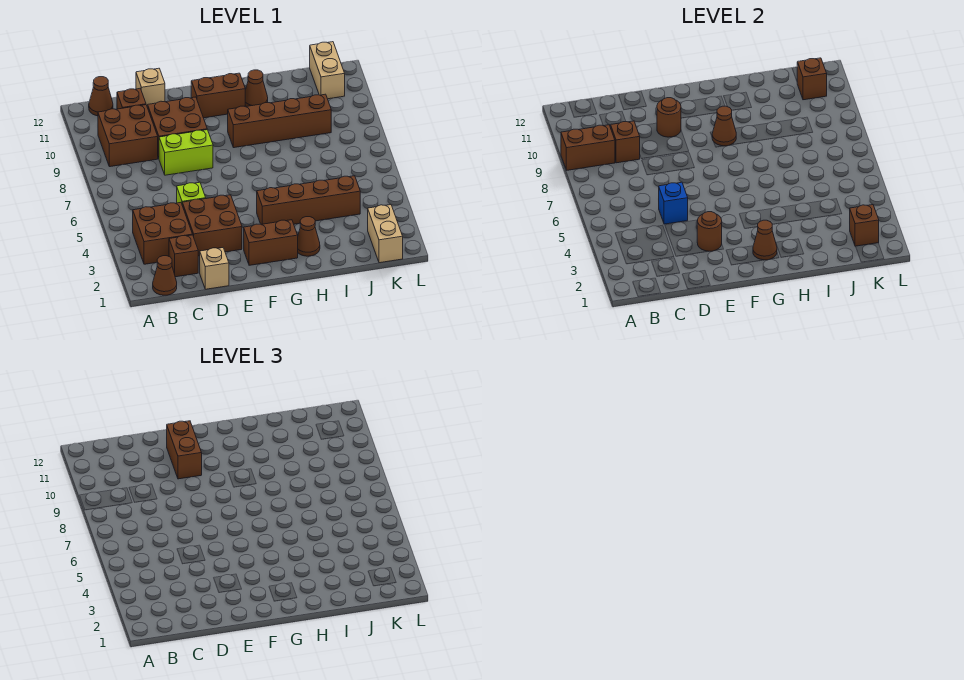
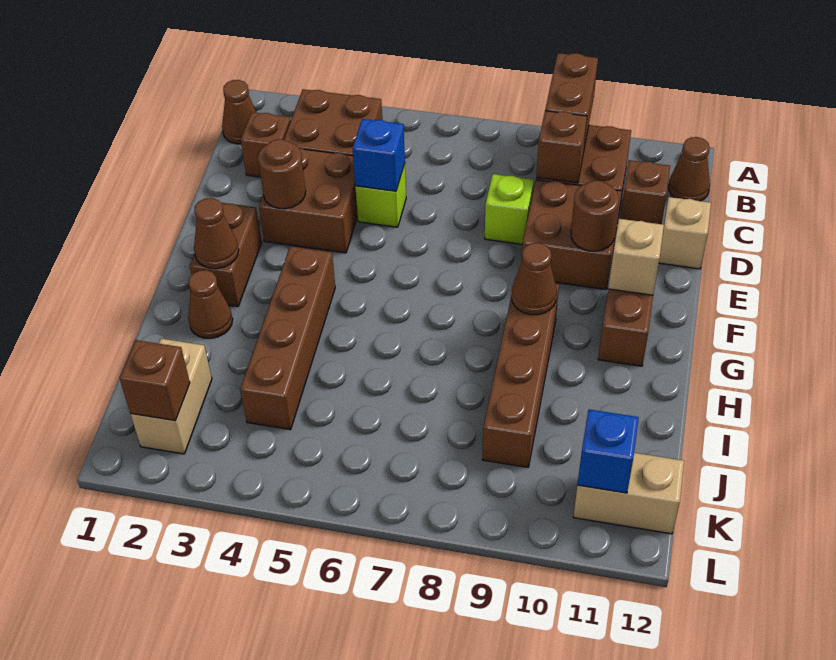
tan brick D1 level 1 -> tan brick F11 level 2
lime brick D8:E8 level 1 -> lime brick D8 level 1
brown brick E10:E11 level 3 -> none
brown cone H11 level 1 -> none
tan brick K1:K2 level 1 -> tan brick J2:K2 level 1
brown brick K11 level 2 -> blue brick K11 level 2

